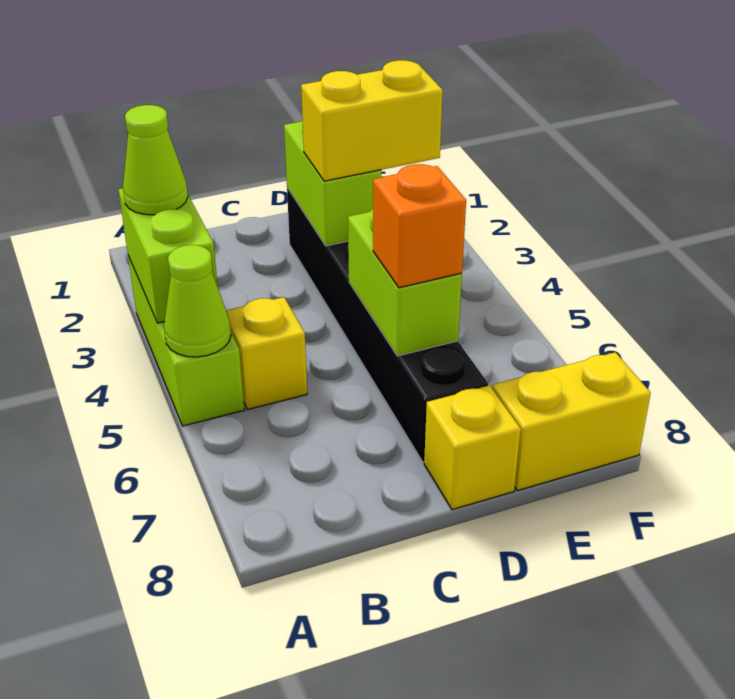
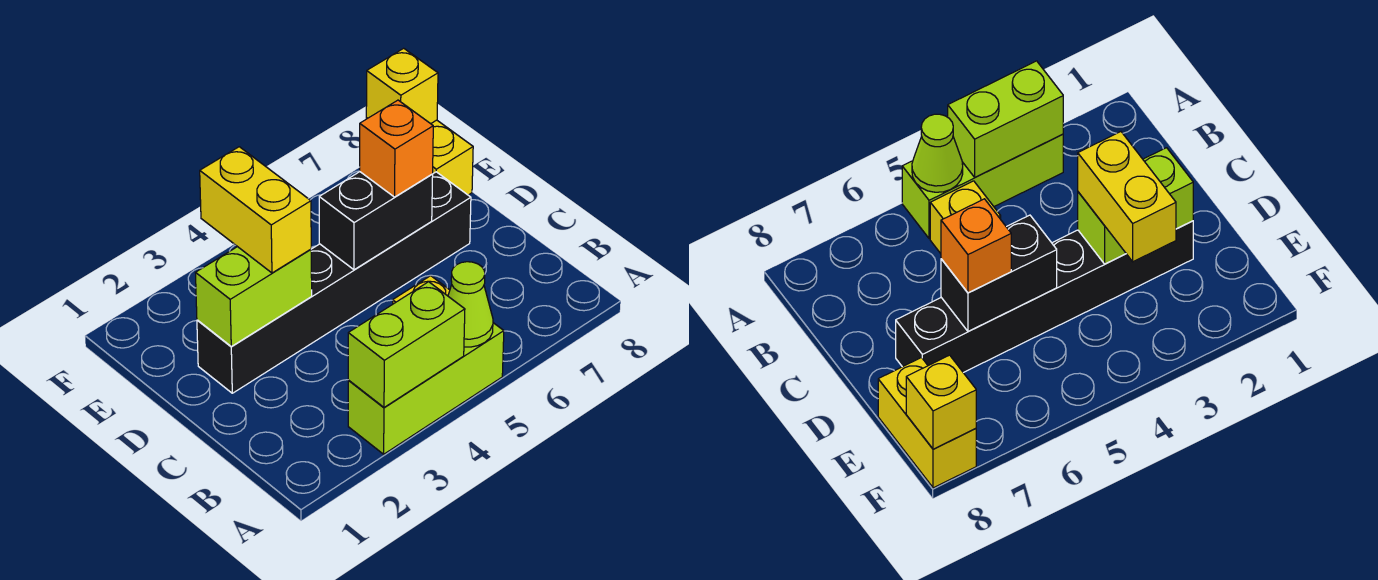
lime cone A3 level 3 -> none
lime brick D5:D6 level 2 -> black brick D5:D6 level 2
yellow brick D8 level 1 -> yellow brick F8 level 2

